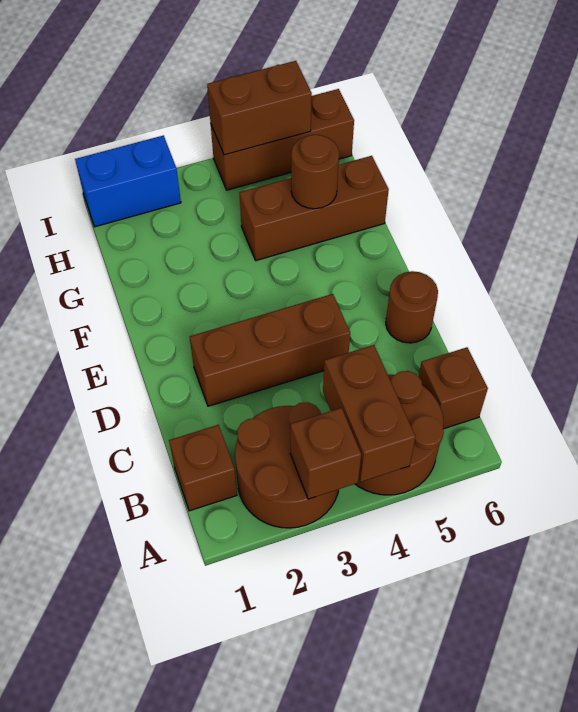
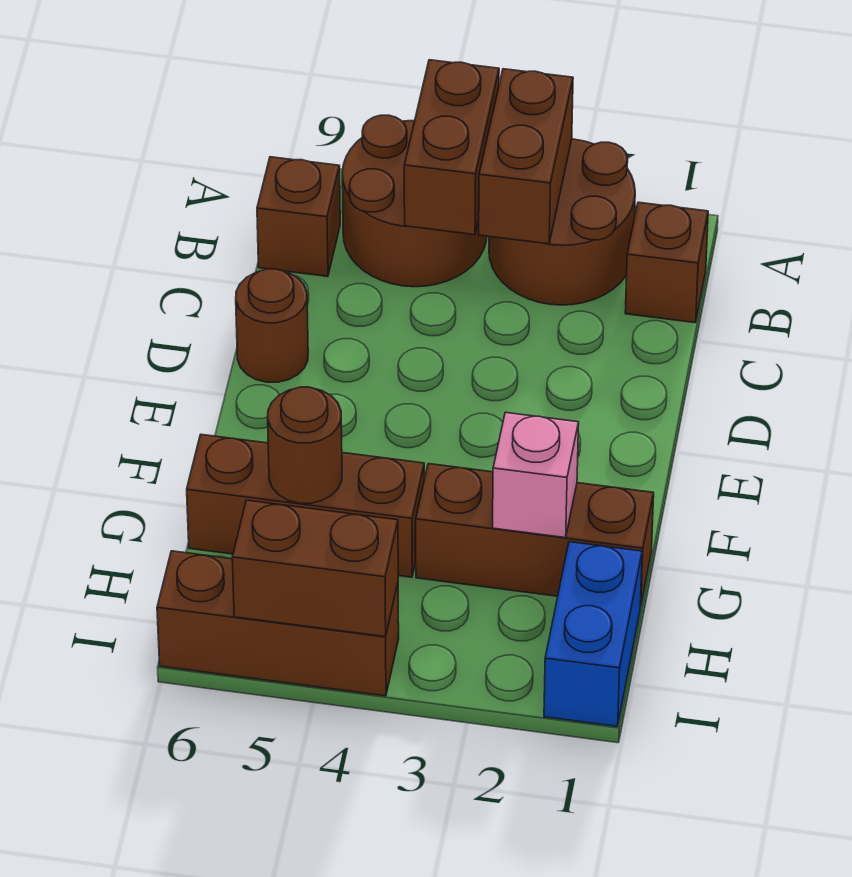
brown brick A3 level 2 -> brown brick A3:B3 level 2
brown brick D2:D4 level 1 -> brown brick G1:G3 level 1
none -> pink brick G2 level 2
blue brick I1:I2 level 1 -> blue brick H1:I1 level 1

